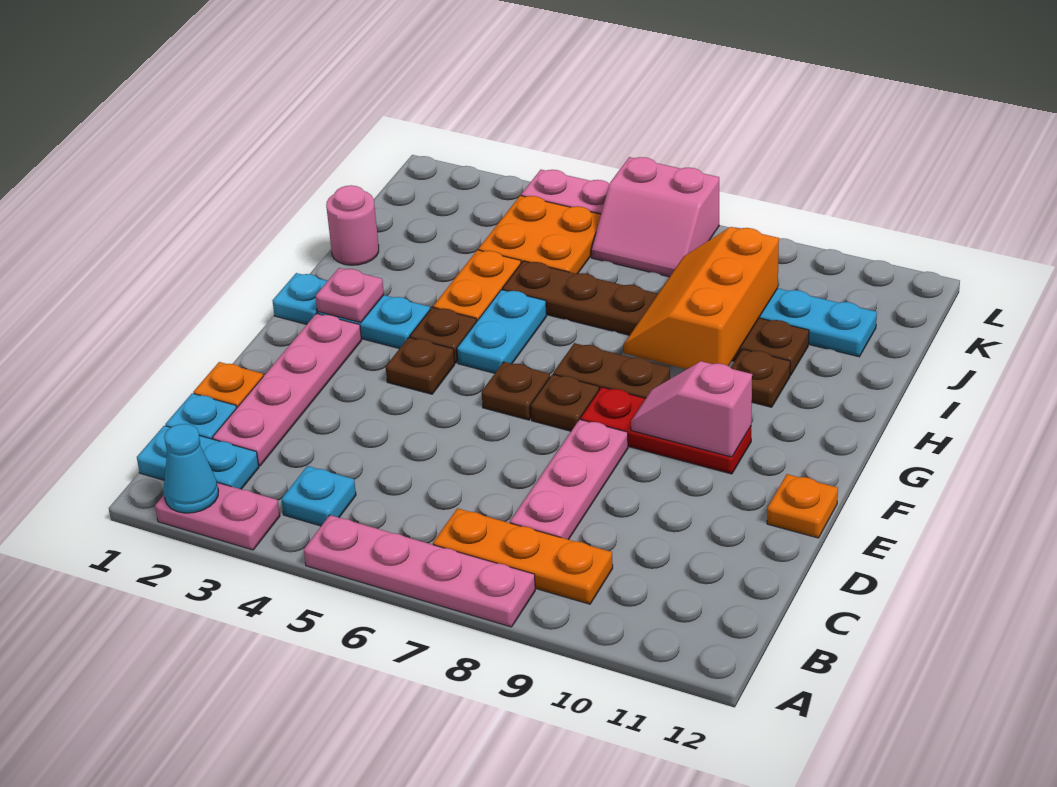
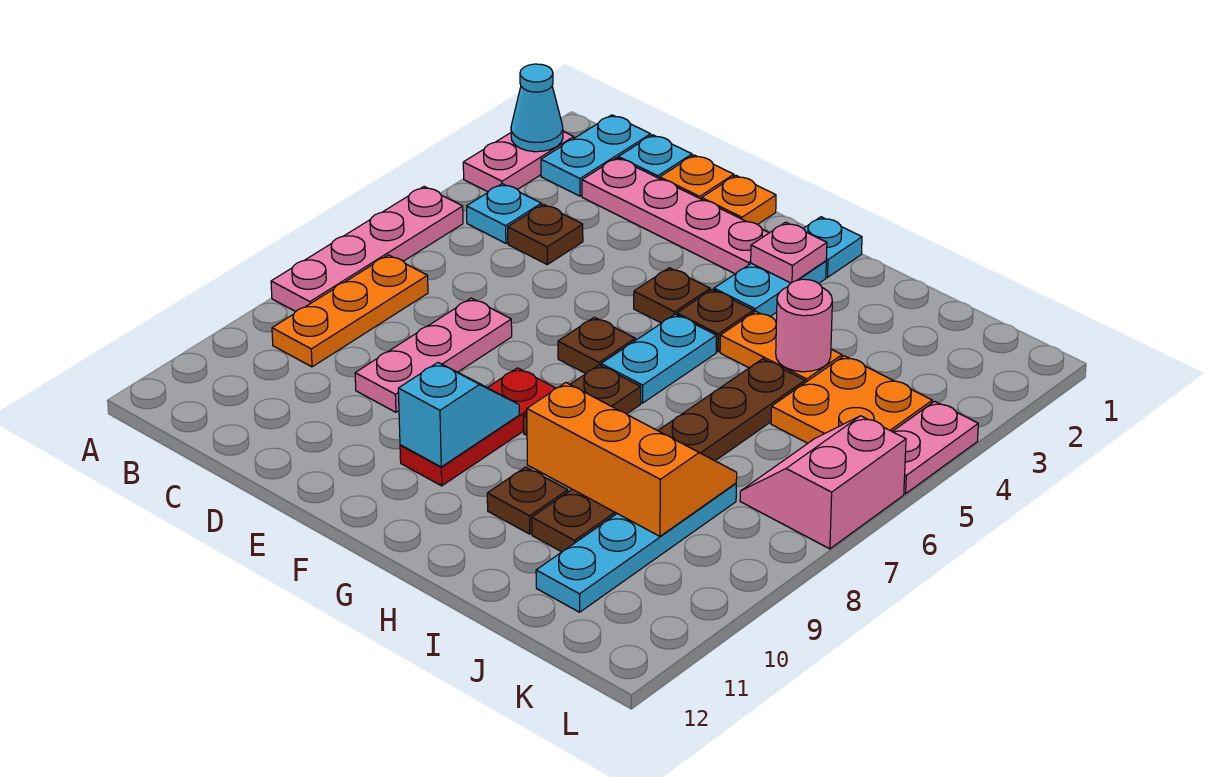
pink plate C8:E8 level 1 -> pink plate D7:D9 level 1
orange plate E12 level 1 -> orange plate E1 level 1
brown plate F7 level 1 -> brown plate C4 level 1
pink slope F9:F10 level 2 top 10 -> cyan slope F9:F10 level 2 top 10
cyan plate G5:H5 level 1 -> cyan plate G5:G6 level 1
pink round brick I1 level 1 -> pink round brick I4 level 2

